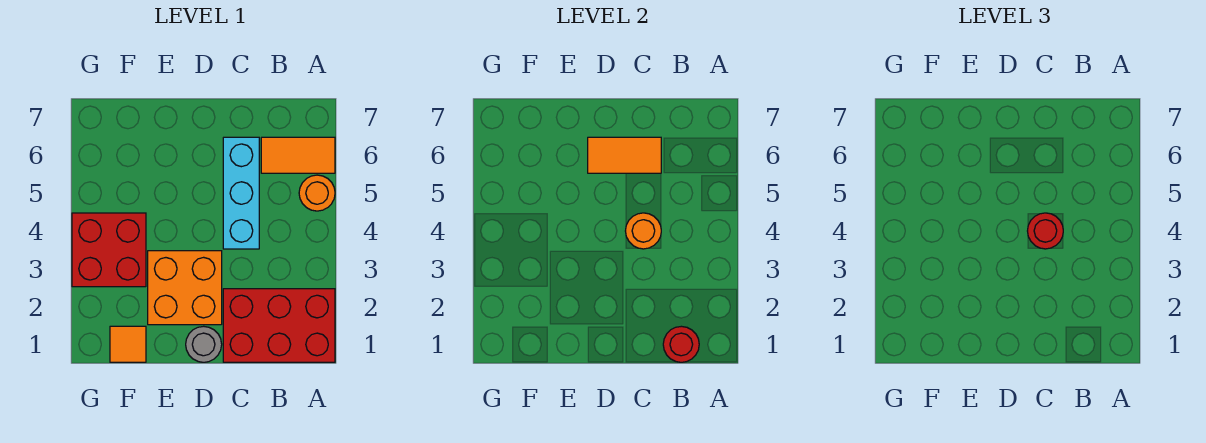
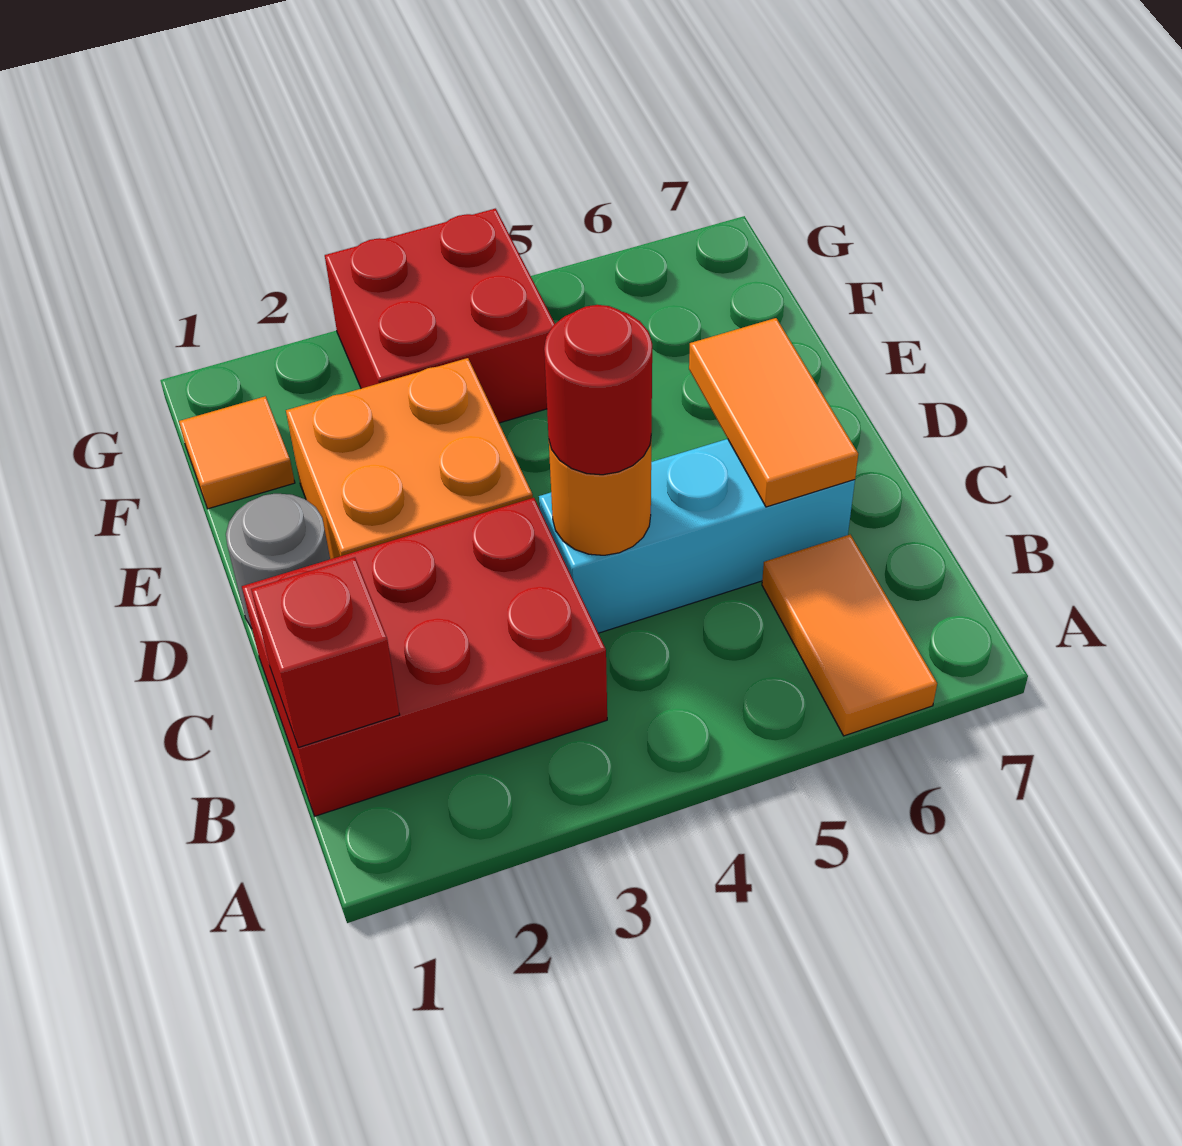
red brick A1:C2 level 1 -> red brick B1:C3 level 1
orange round brick A5 level 1 -> none
red round brick B1 level 2 -> red brick B1 level 2

